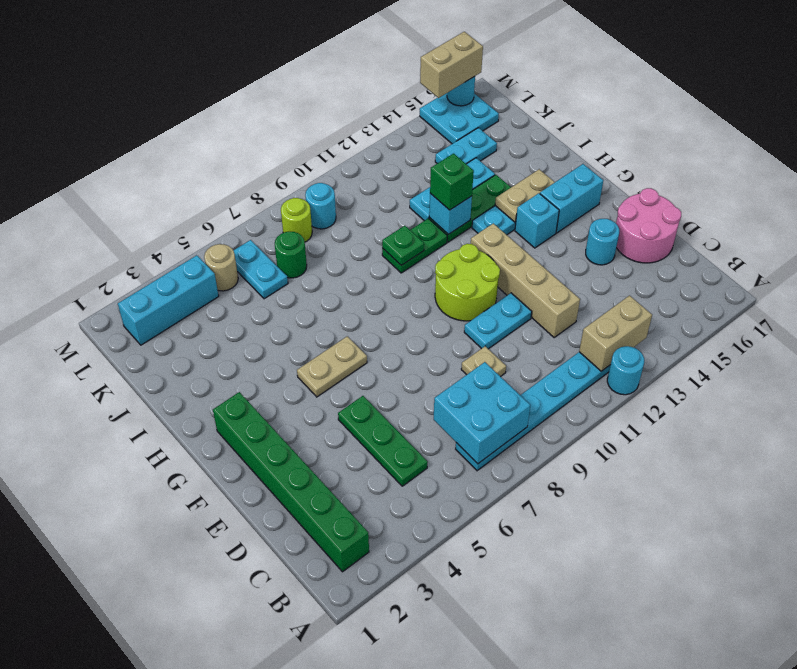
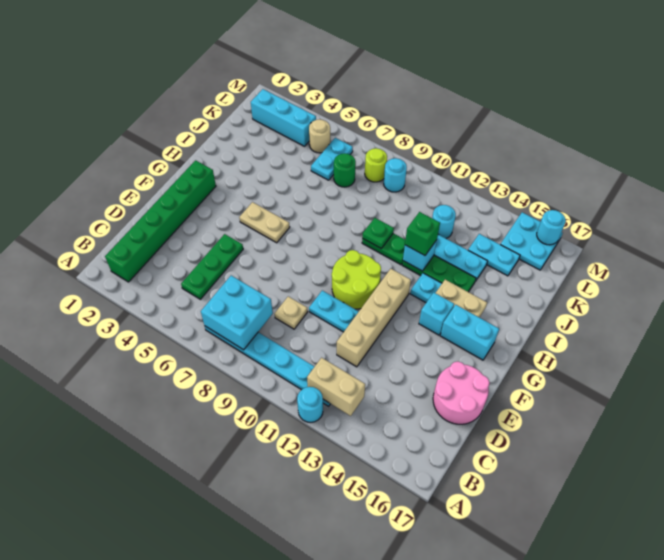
cyan round brick E15 level 1 -> cyan round brick K12 level 1
tan brick M15:M16 level 3 -> none

